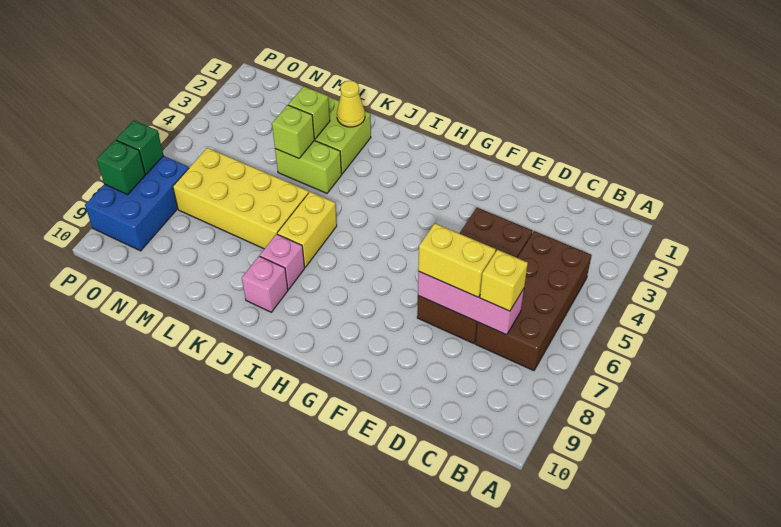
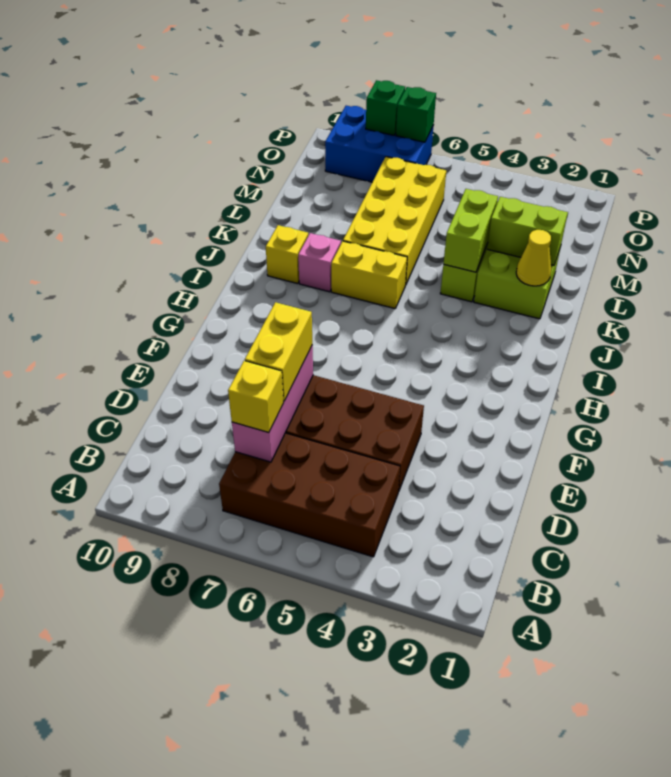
pink brick J9 level 1 -> yellow brick J9 level 1
lime brick L3 level 2 -> lime brick L2:L3 level 2
lime brick L4 level 2 -> lime brick K4:L4 level 2

